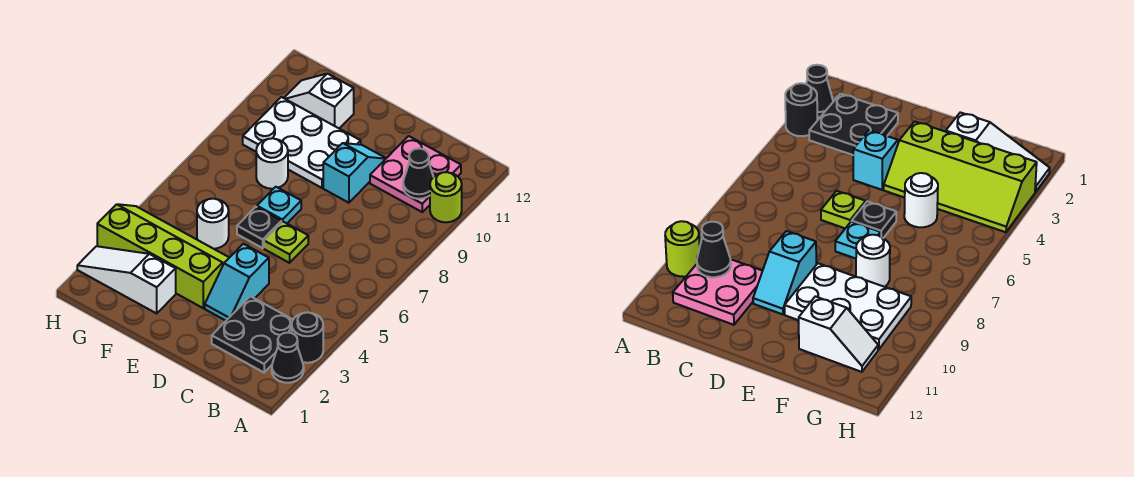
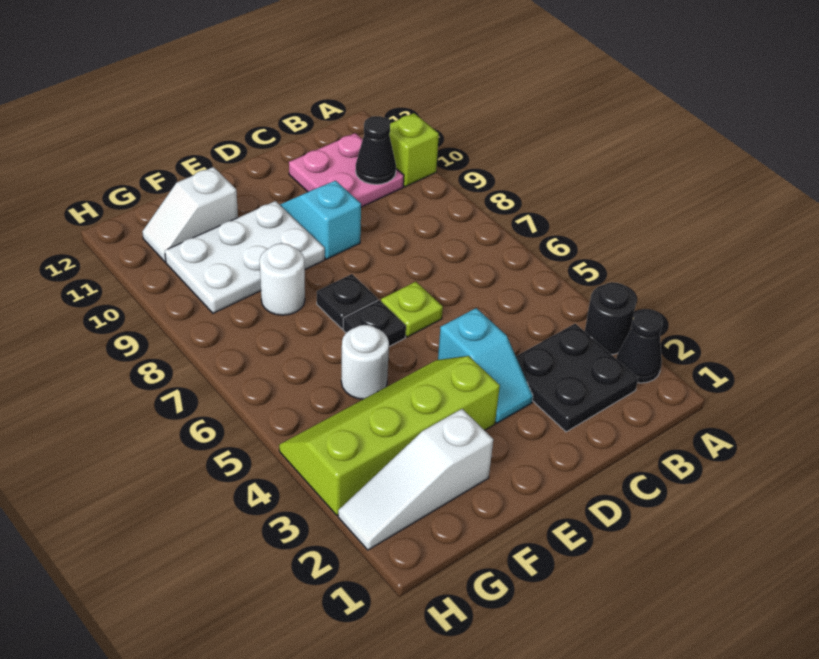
lime round brick A10 level 1 -> lime brick A10 level 1
cyan plate E7 level 1 -> black plate E7 level 1

